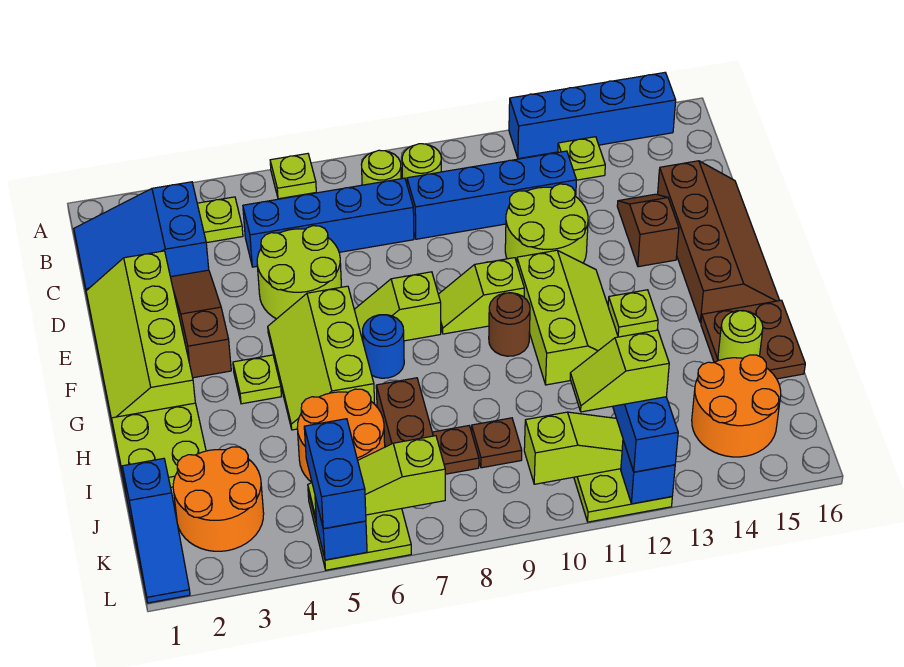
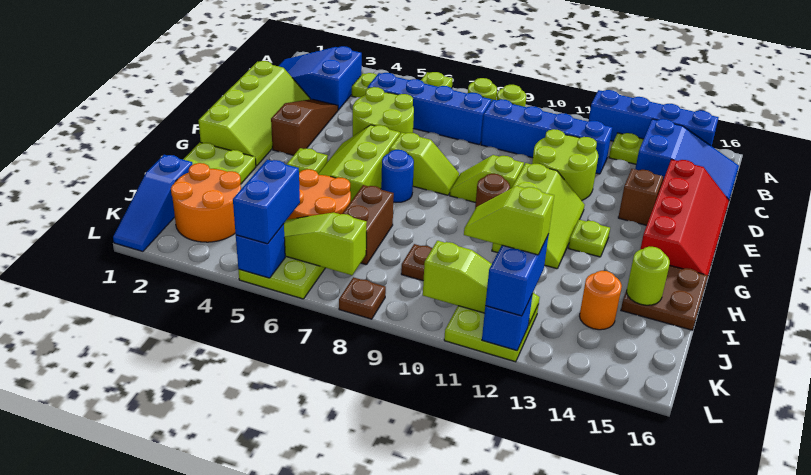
none -> blue slope B14:C16 level 1 top 14
lime slope D1:G2 level 1 top 2 -> lime slope D1:G2 level 1 top 1
brown slope D15:G16 level 1 top 15 -> red slope D15:G16 level 1 top 15
lime slope F7:F8 level 1 top 8 -> lime slope F7:F8 level 1 top 7
brown plate J8 level 1 -> brown plate L8 level 1
orange round brick J14:K15 level 1 -> orange round brick J14 level 1

